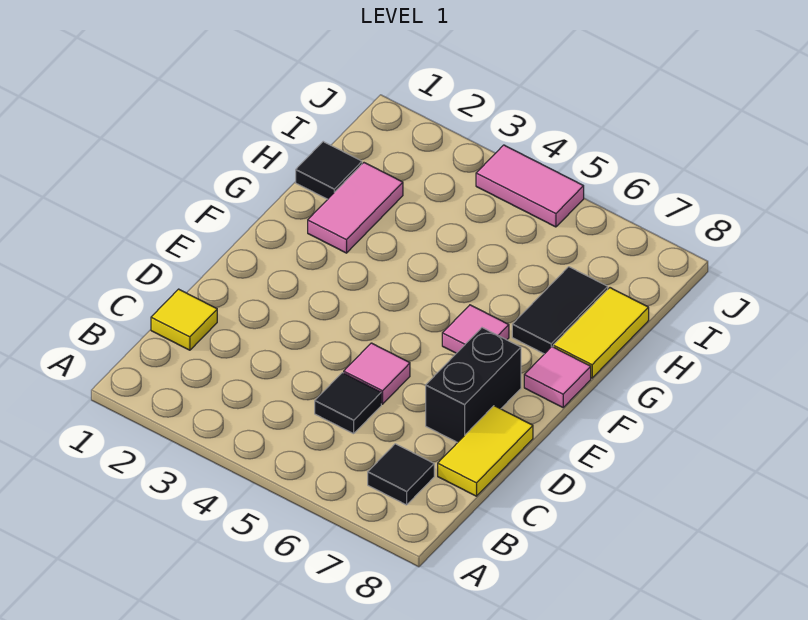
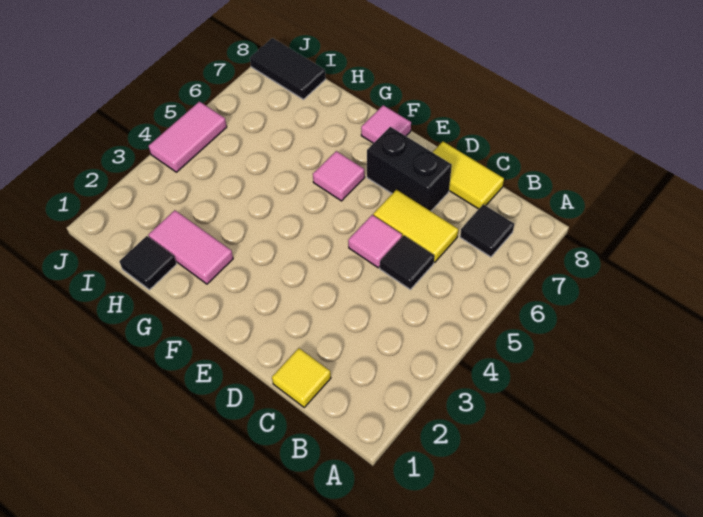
black tile G7:H7 level 1 -> black tile I8:J8 level 1
yellow tile G8:H8 level 1 -> yellow tile C6:D6 level 1

